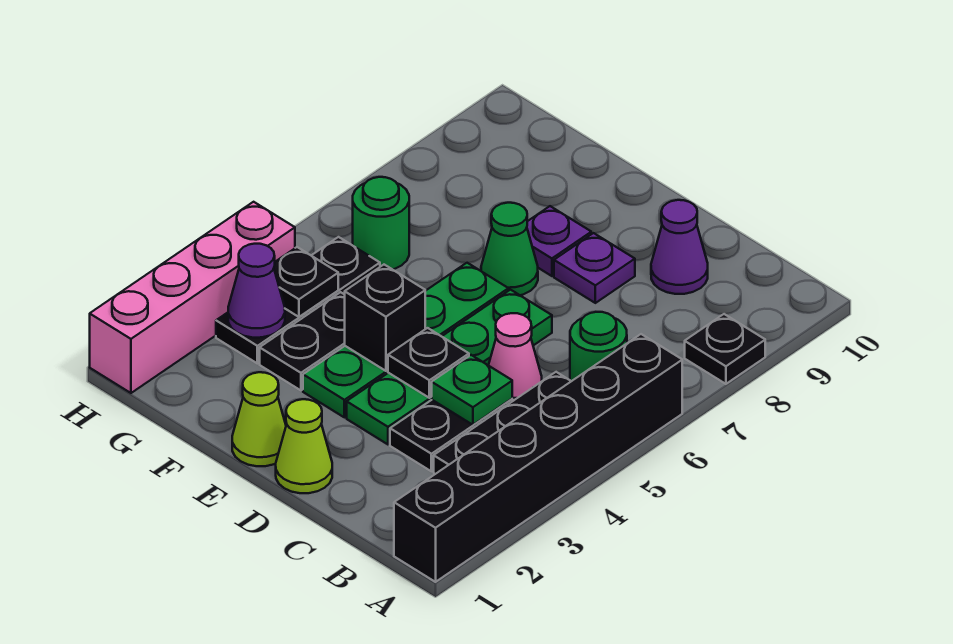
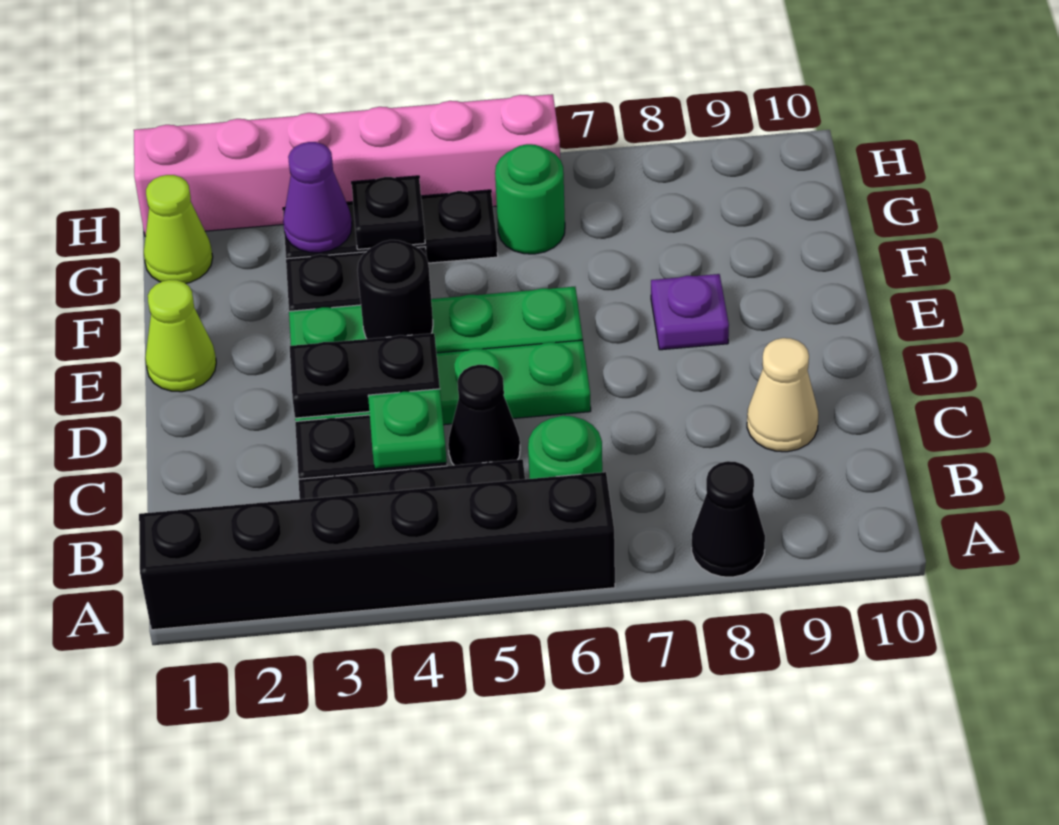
black plate A8 level 1 -> black cone A8 level 1
pink cone C5 level 1 -> black cone C5 level 1
purple cone C9 level 1 -> tan cone C9 level 1
lime cone D1 level 1 -> lime cone G1 level 1
black plate D4 level 2 -> black plate D3:D4 level 2
purple plate D8 level 1 -> none
black brick E4 level 2 -> black round brick E4 level 2
green cone E7 level 1 -> none
pink brick H1:H4 level 1 -> pink brick H1:H6 level 1

